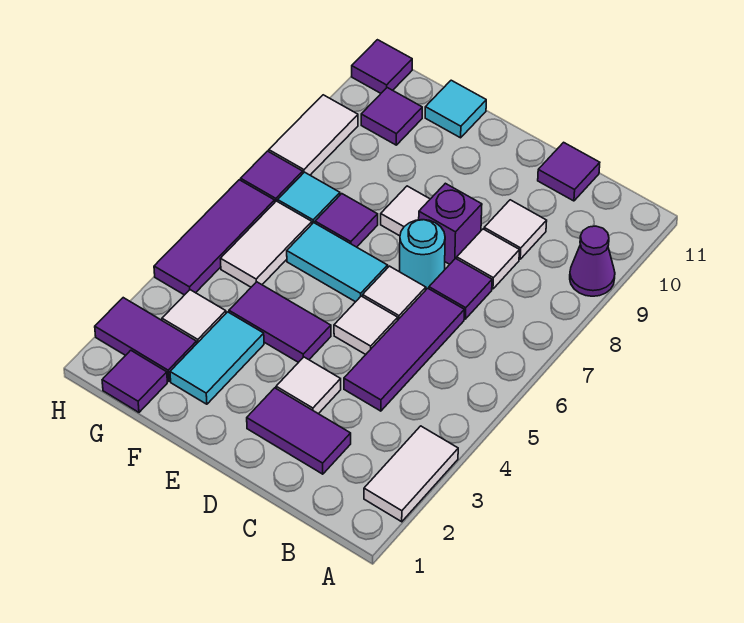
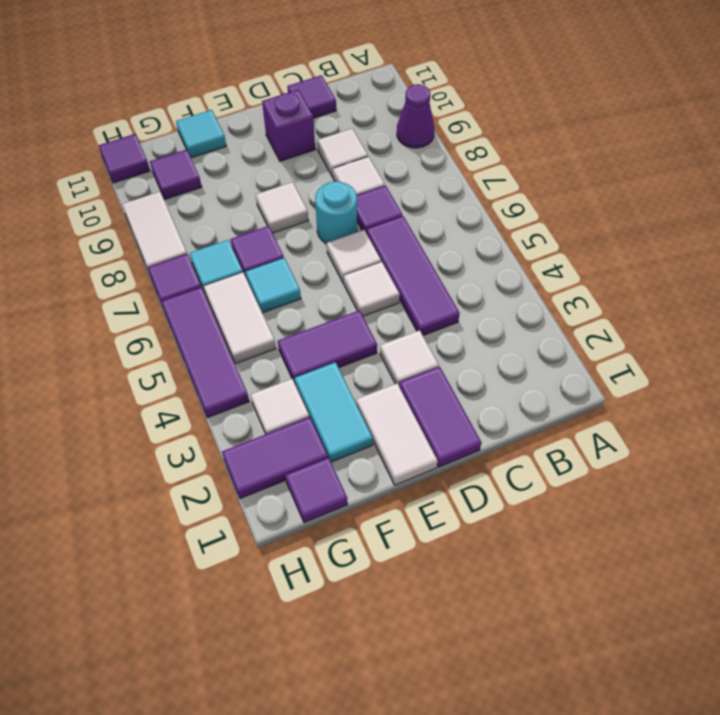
white tile A2:A3 level 1 -> white tile E1:E2 level 1
purple tile C2:D2 level 1 -> purple tile D1:D2 level 1
purple brick D8 level 1 -> purple brick D10 level 1
cyan tile E6:F6 level 1 -> cyan tile F6 level 1

